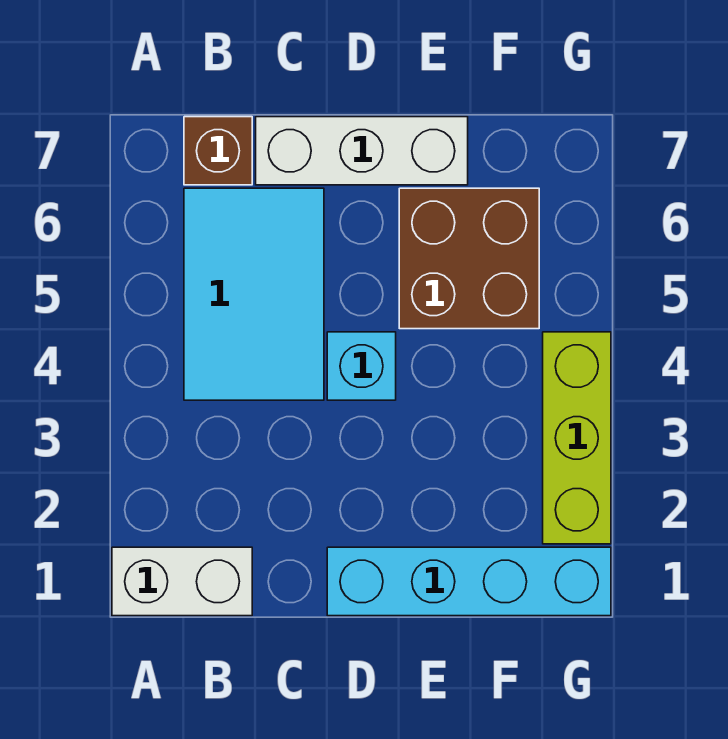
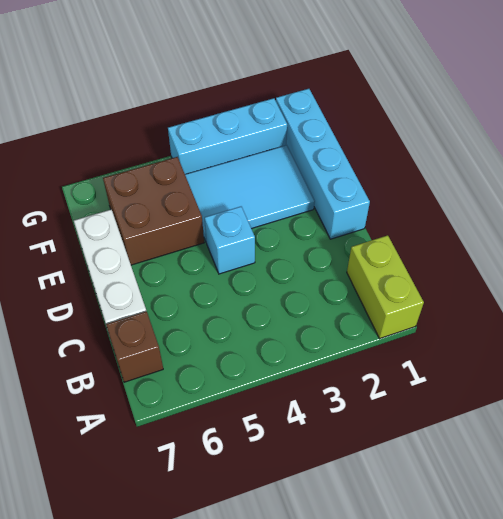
white brick A1:B1 level 1 -> lime brick A1:B1 level 1
cyan tile B4:C6 level 1 -> cyan tile E2:F4 level 1
lime brick G2:G4 level 1 -> cyan brick G2:G4 level 1

